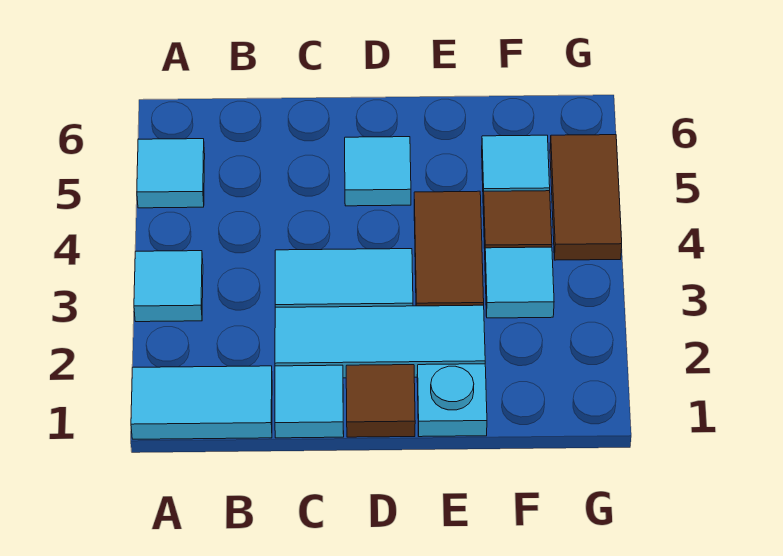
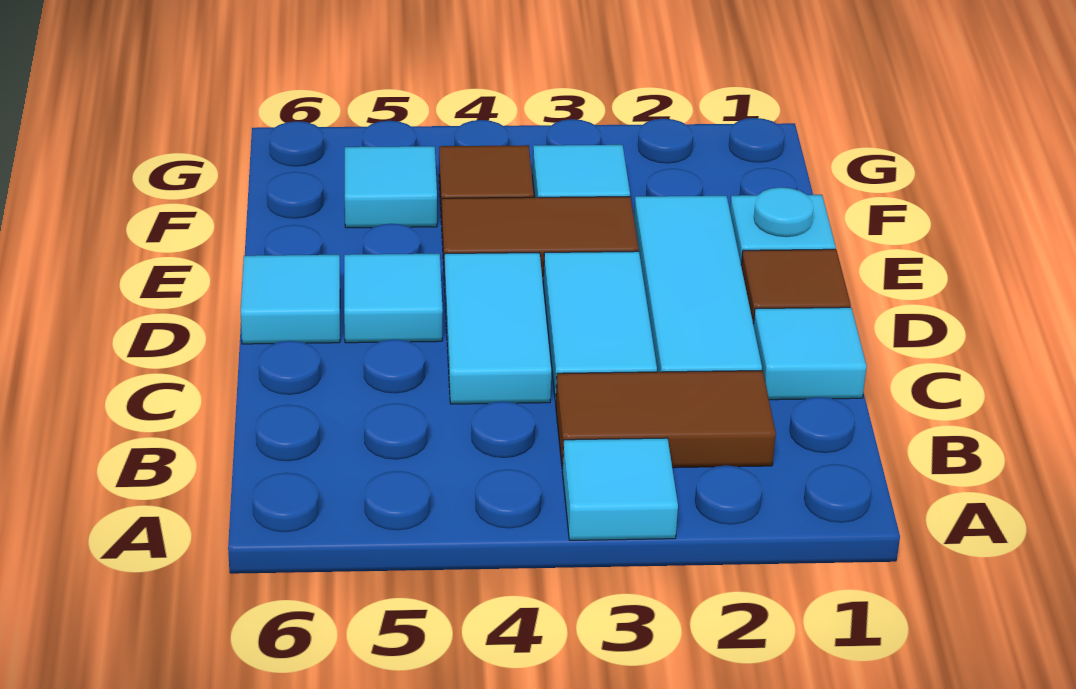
cyan tile A1:B1 level 1 -> cyan tile C4:D4 level 1
cyan tile A5 level 1 -> cyan tile D6 level 1
brown tile G4:G5 level 1 -> brown tile B2:B3 level 1

